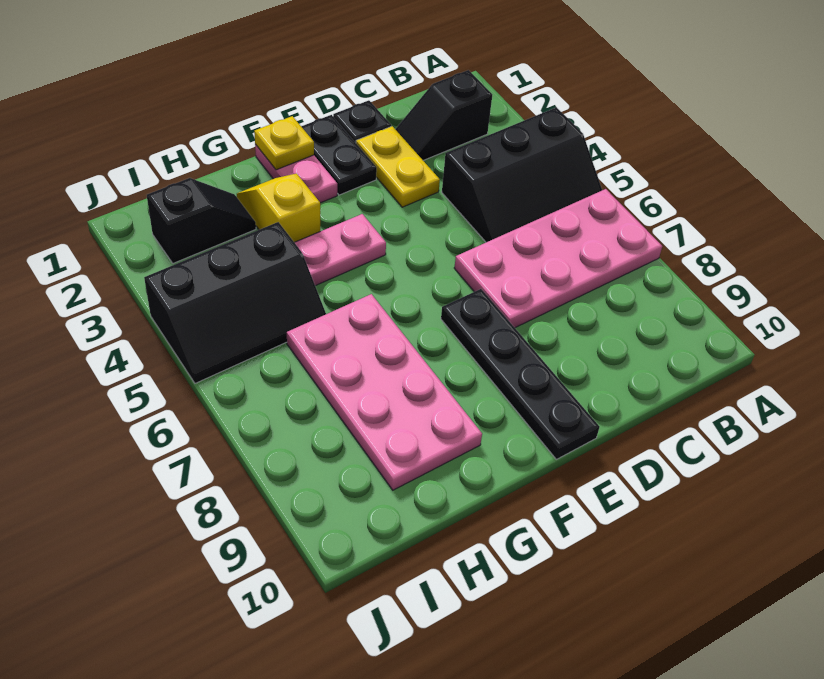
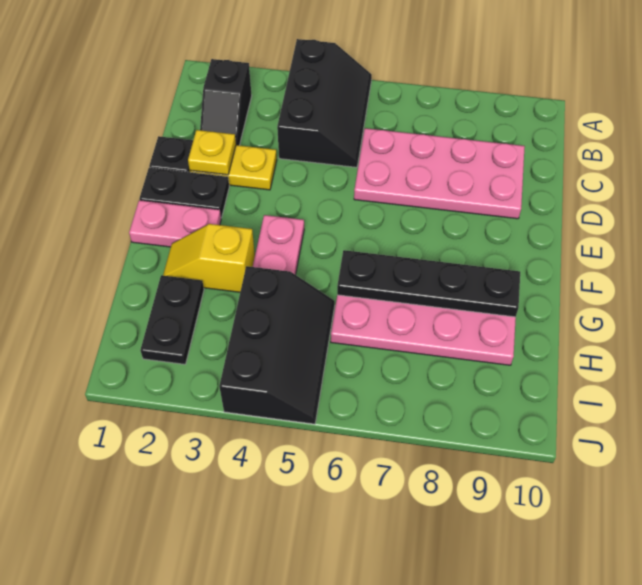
pink plate A6:D7 level 1 -> pink plate C6:D9 level 1
black plate E7:E10 level 1 -> black plate G6:G9 level 2
yellow plate F1 level 2 -> yellow plate D2 level 2
black slope H2:I2 level 1 top I -> black plate H2:I2 level 1

